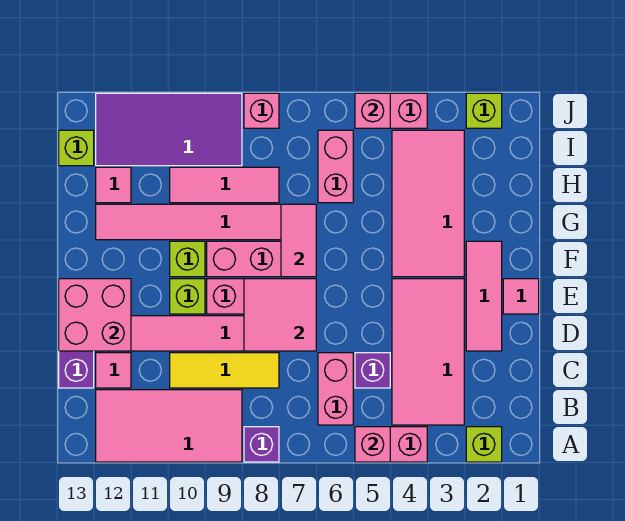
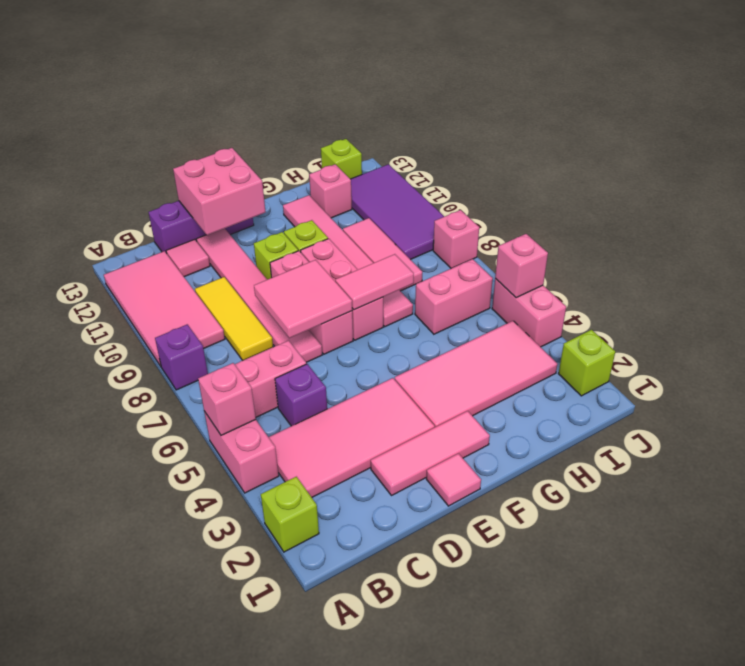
pink tile H12 level 1 -> pink brick H12 level 1

